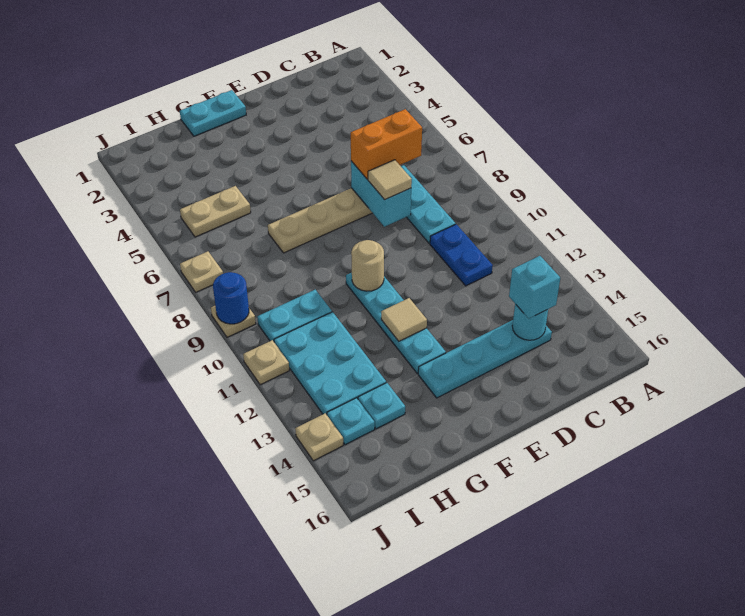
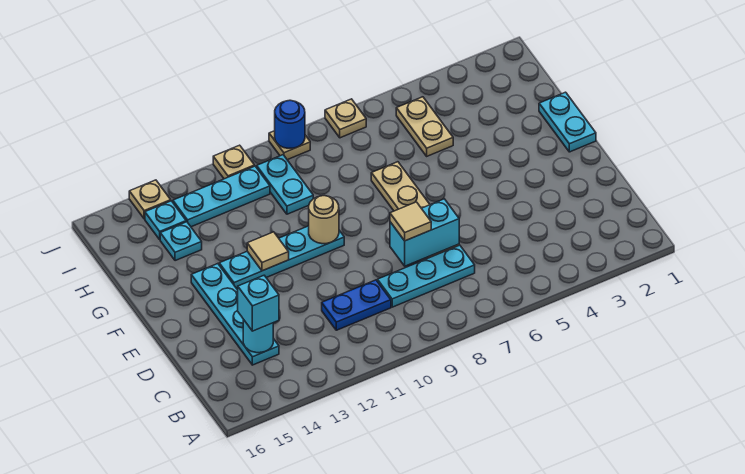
orange brick C7:D7 level 3 -> none
cyan plate H11:I13 level 1 -> cyan plate I11:I13 level 1

